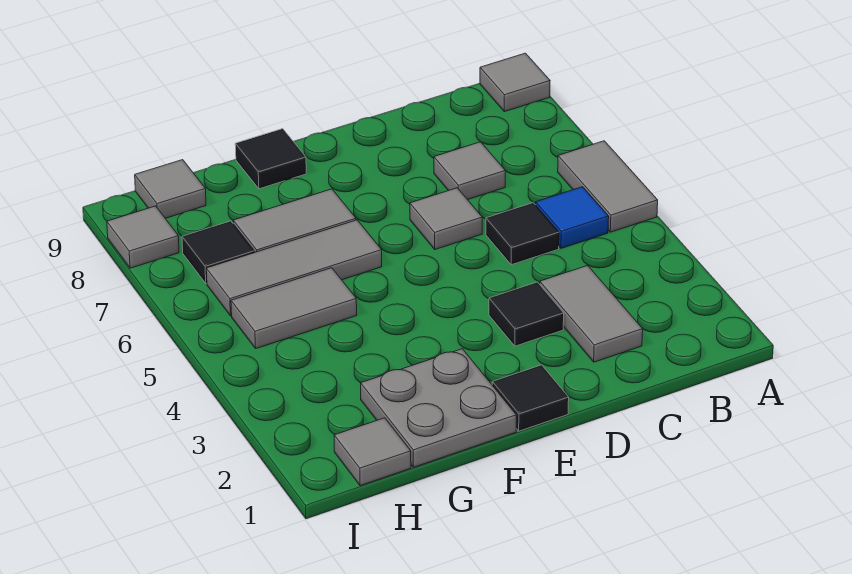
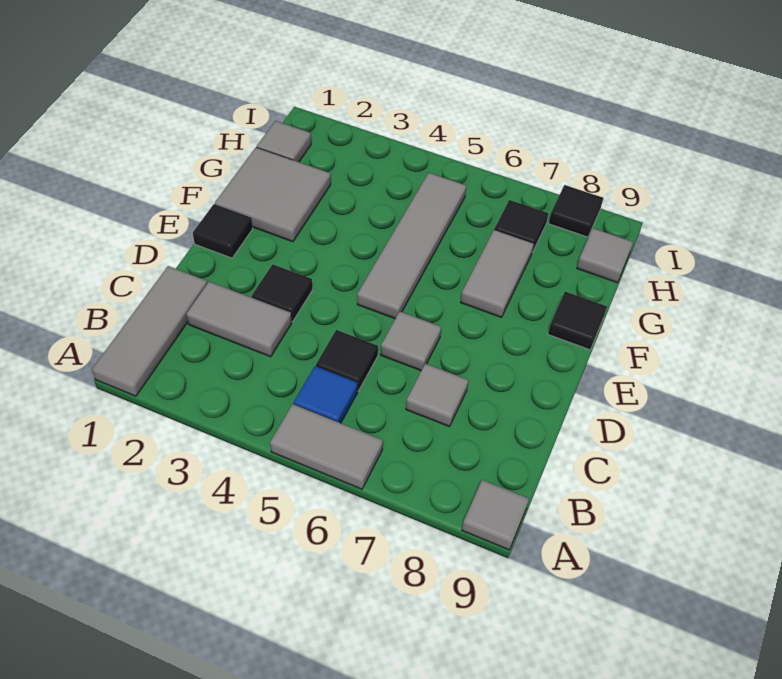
grey plate F1:G2 level 1 -> grey tile F1:G2 level 1
grey tile F6:H6 level 1 -> grey tile A1:C1 level 1
grey tile G5:H5 level 1 -> grey tile E5:H5 level 1
grey tile I8 level 1 -> black tile I8 level 1

